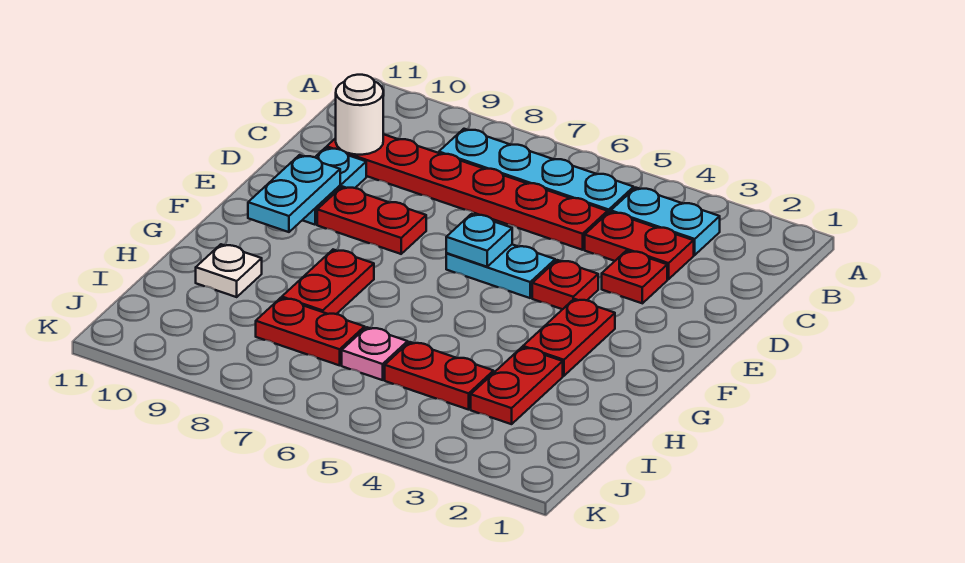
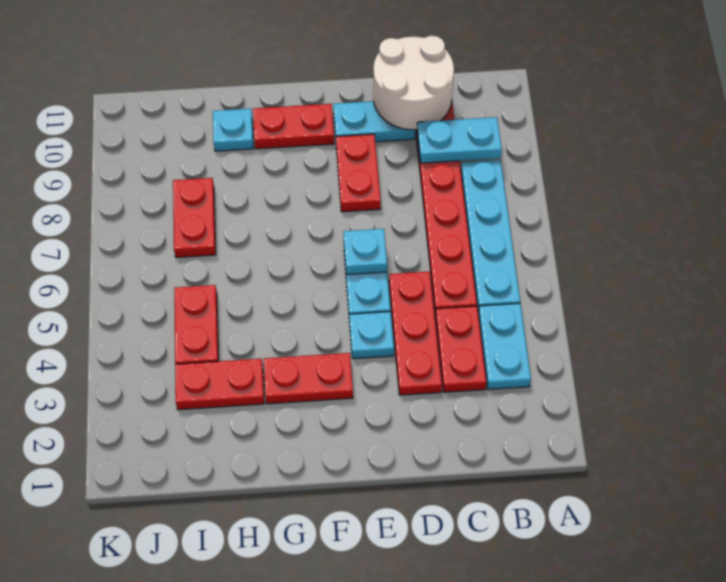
white round brick C10 level 2 -> white round brick C10:D11 level 2
red plate D3 level 1 -> red plate D3:D5 level 1
red plate E4 level 1 -> cyan plate E4 level 1
cyan plate E10:F10 level 2 -> cyan plate B9:C9 level 2
red plate G8:H8 level 1 -> red plate F10:G10 level 1
white plate H10 level 1 -> cyan plate H10 level 1
pink plate I6 level 1 -> none

